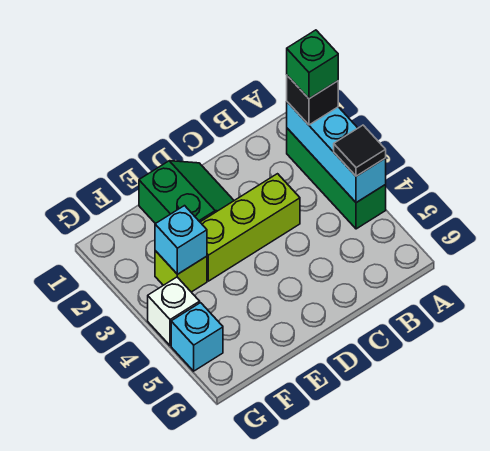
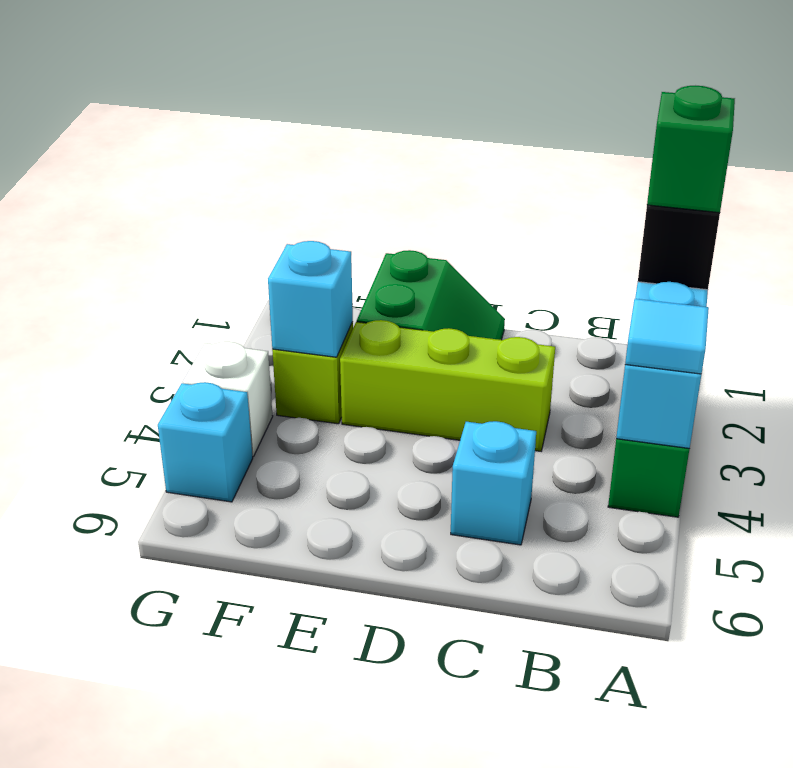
black tile A4 level 3 -> cyan tile A4 level 3
none -> cyan brick C5 level 1

